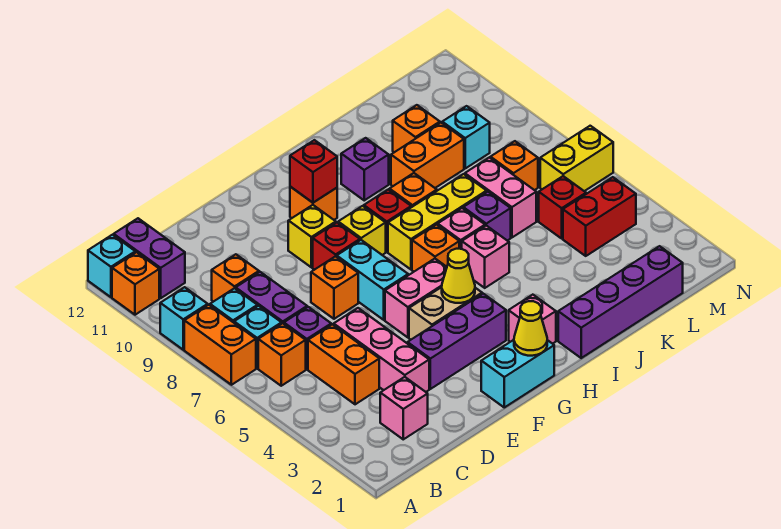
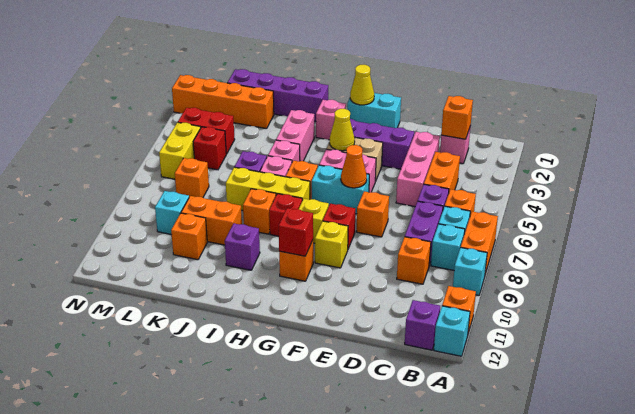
purple brick B11:B12 level 1 -> purple brick B12 level 1
none -> orange brick C2 level 2
cyan brick F6:F7 level 1 -> cyan brick F6:G6 level 1
none -> orange cone F6 level 2
none -> orange brick K2:N2 level 1
pink brick K6:K7 level 1 -> pink brick I3:I4 level 1
yellow brick M6:N6 level 1 -> yellow brick M5:M6 level 1

